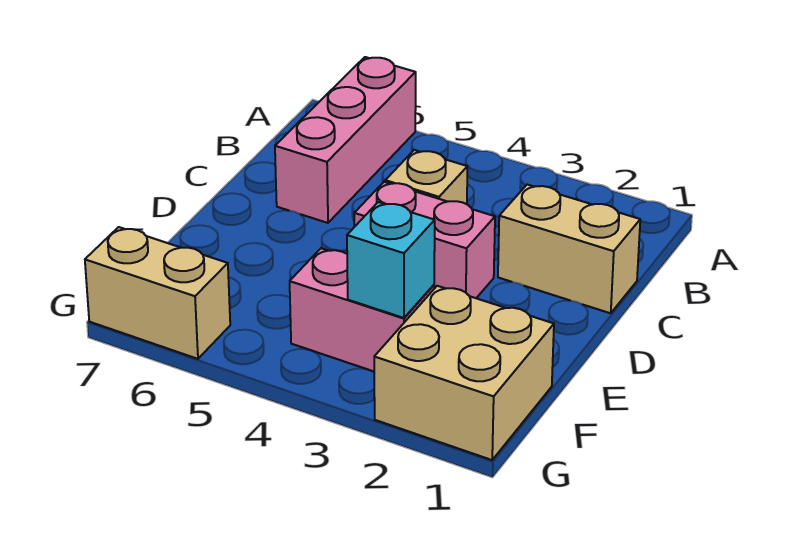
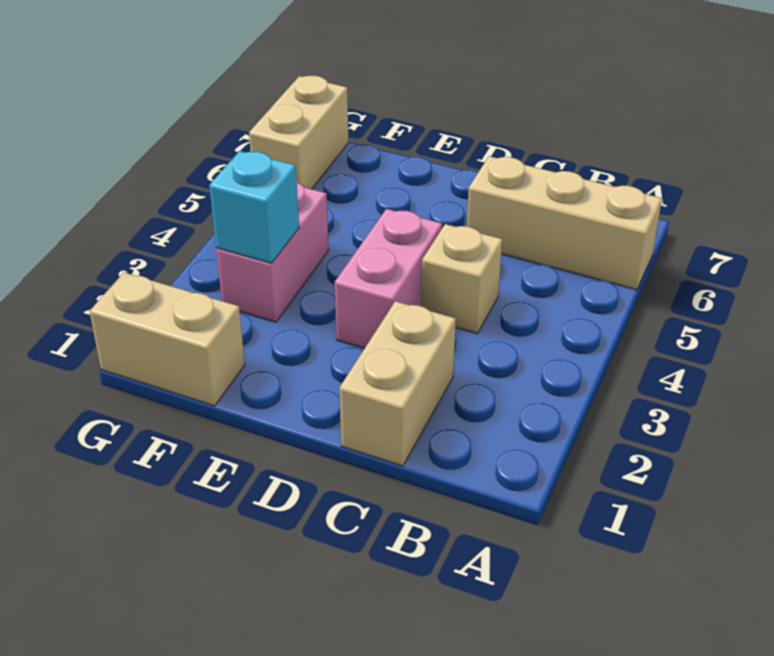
pink brick A6:C6 level 1 -> tan brick A6:C6 level 1
tan brick F1:G2 level 1 -> tan brick F1:G1 level 1

